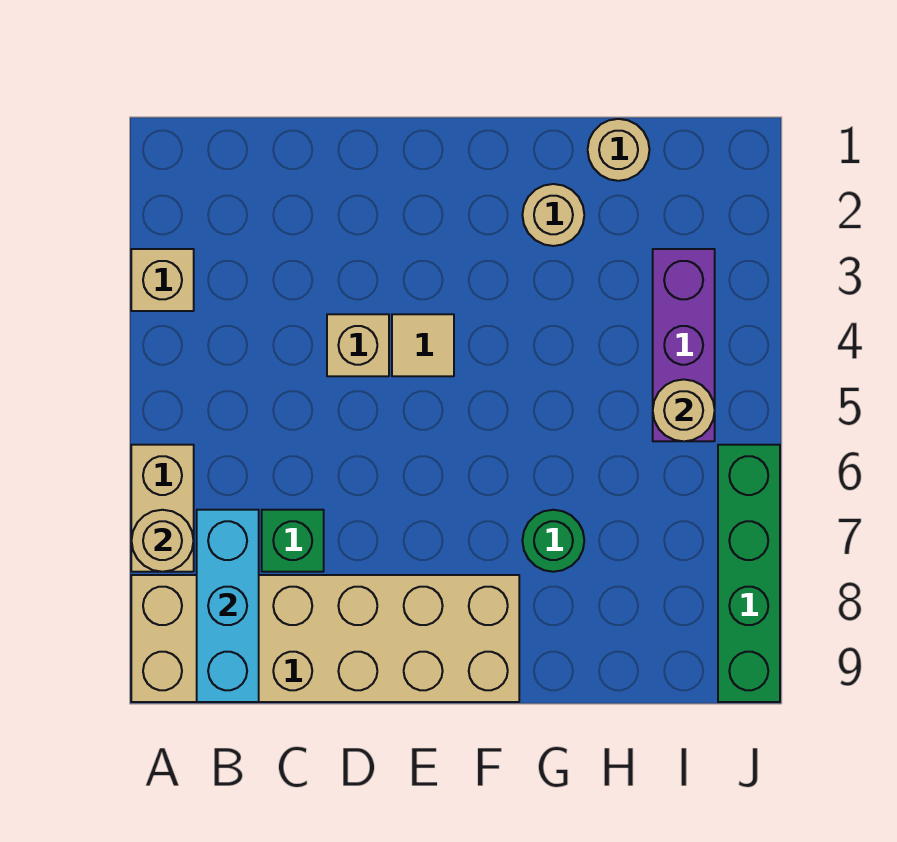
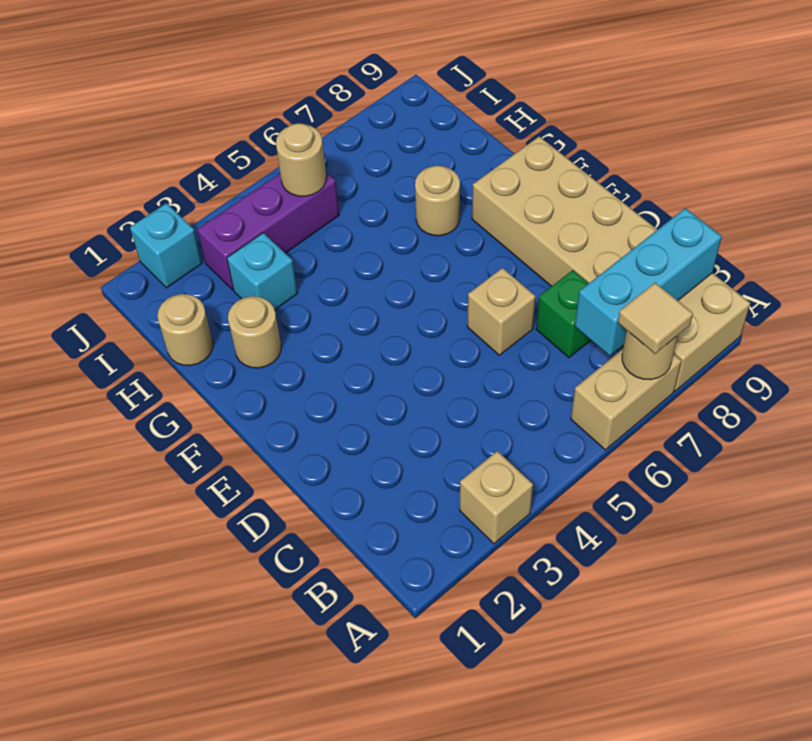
tan brick D4 level 1 -> tan brick D6 level 1
tan tile E4 level 1 -> tan tile A7 level 3
green round brick G7 level 1 -> tan round brick G7 level 1
none -> cyan brick H3 level 1
none -> cyan brick J2 level 1
green brick J6:J9 level 1 -> none

